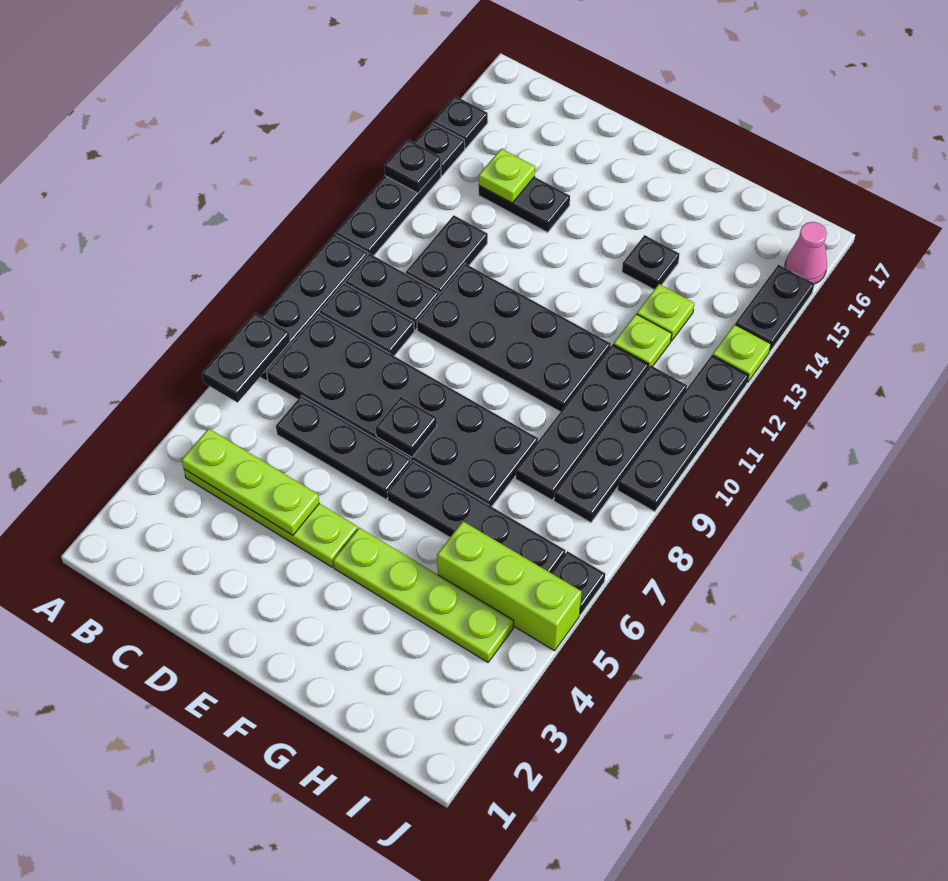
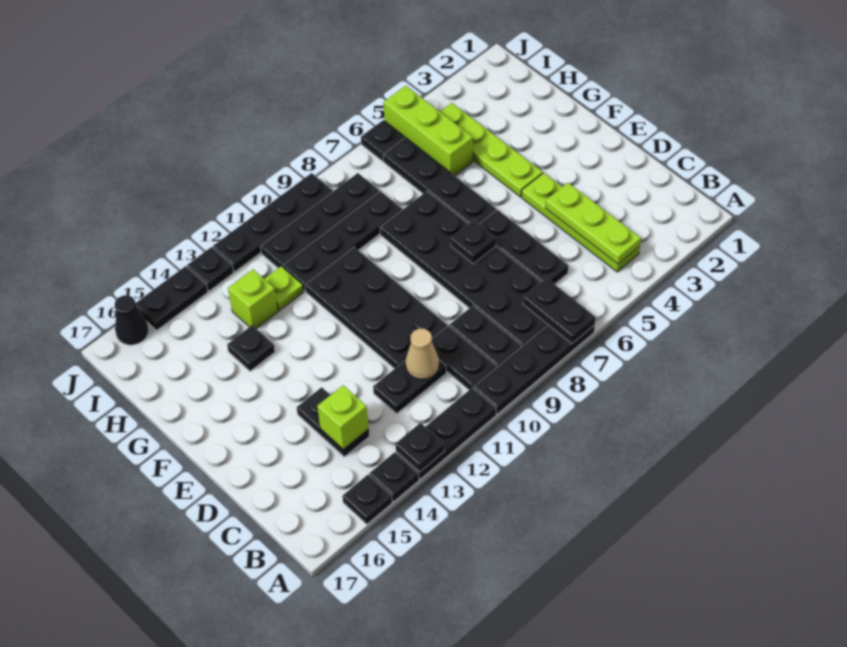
black plate A6:A7 level 2 -> black plate A7:B7 level 2
none -> tan cone C11 level 2
lime plate C14 level 2 -> lime brick C14 level 2
lime plate H13 level 1 -> lime brick H13 level 1
lime plate J13 level 1 -> black plate J13 level 1
pink cone J16 level 1 -> black cone J16 level 1

